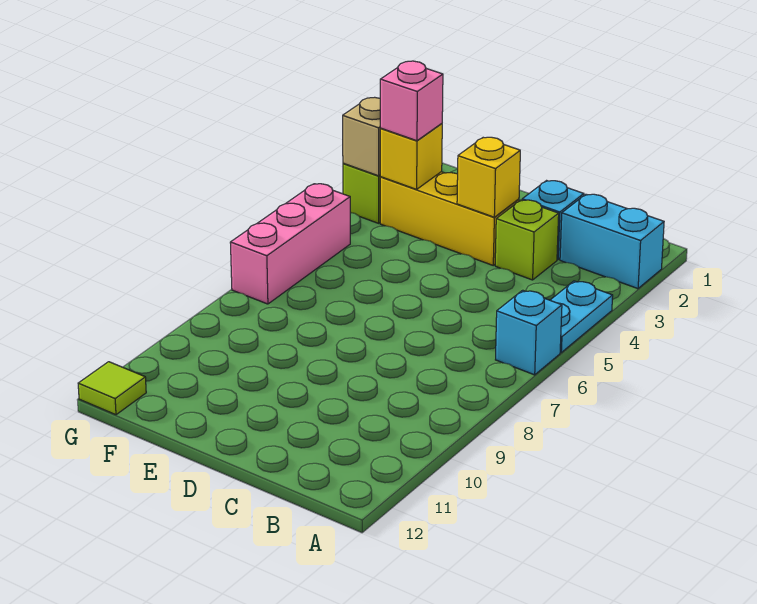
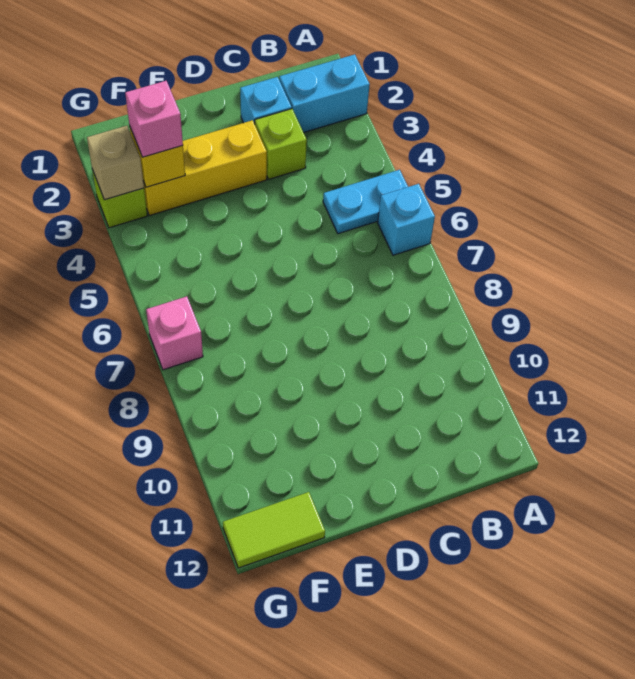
cyan plate A4:A5 level 1 -> cyan plate A5:B5 level 1
yellow brick D3 level 2 -> none
pink brick G5:G7 level 1 -> pink brick G7 level 1
lime tile G12 level 1 -> lime tile F12:G12 level 1

